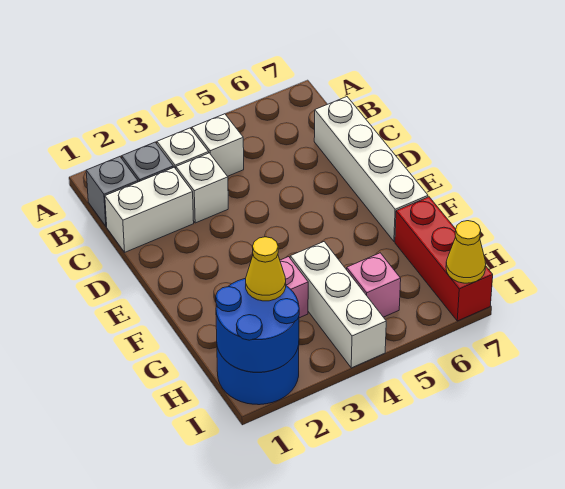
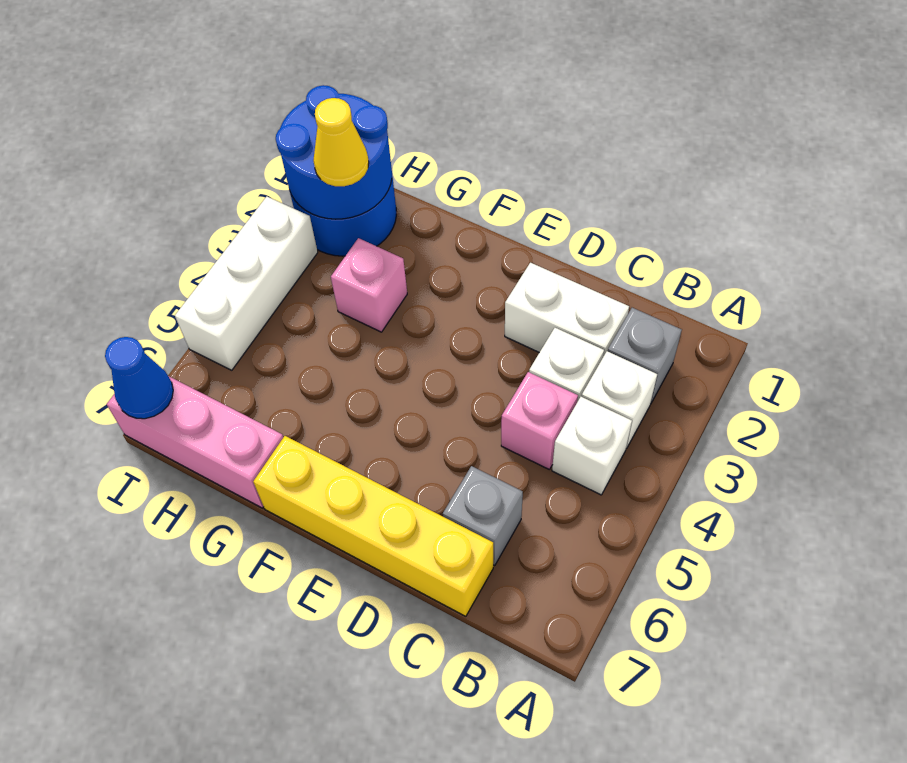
grey brick B1 level 1 -> grey brick C6 level 1
white brick C1:C2 level 1 -> white brick C2:D2 level 1
white brick C7:F7 level 1 -> yellow brick C7:F7 level 1
white brick G4:I4 level 1 -> white brick I3:I5 level 1
red brick G7:I7 level 1 -> pink brick G7:I7 level 1
pink brick H5 level 1 -> pink brick C4 level 1
yellow cone I7 level 2 -> blue cone I7 level 2

